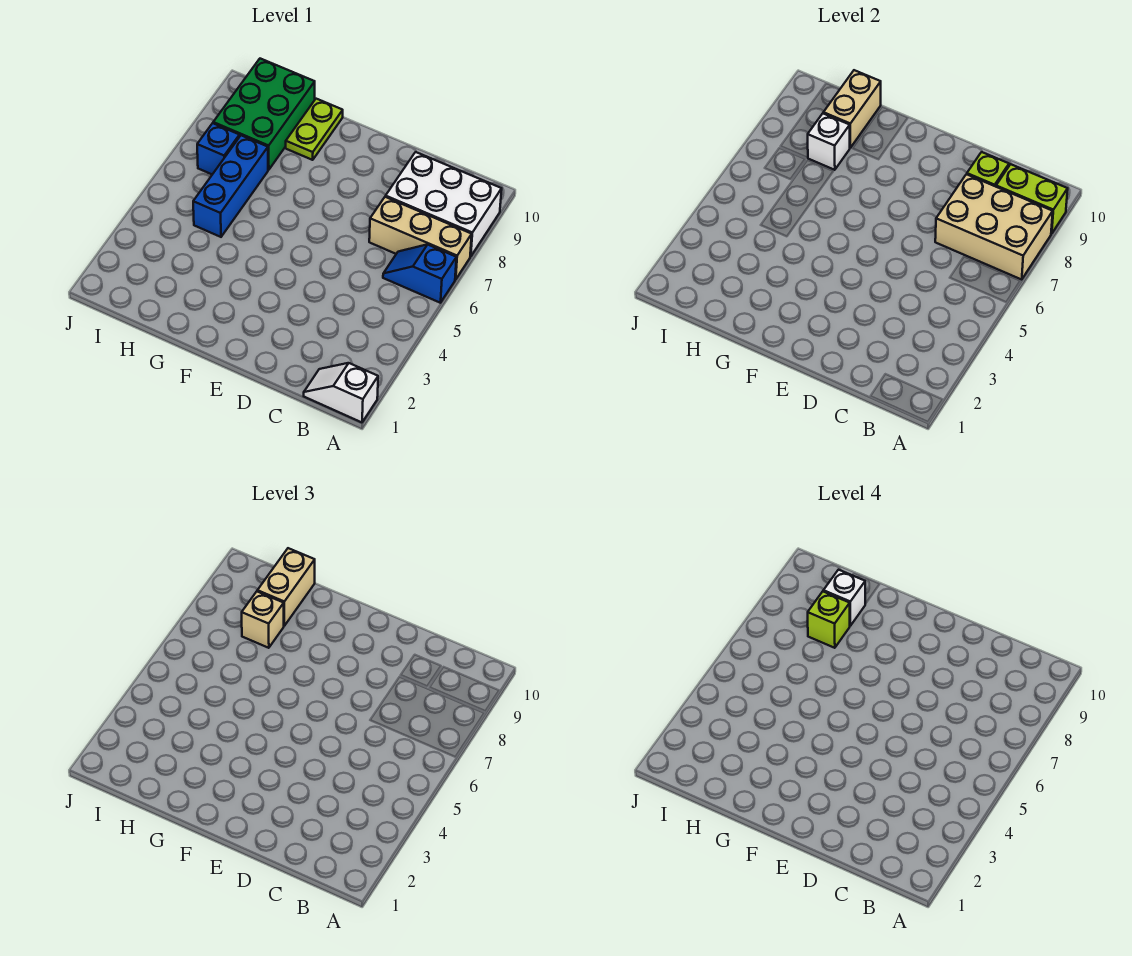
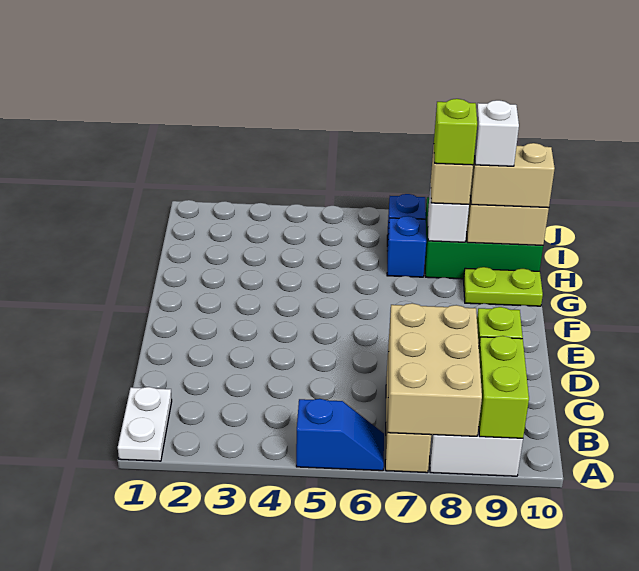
white slope A1:B1 level 1 top A -> white plate A1:B1 level 1
blue slope A6:B6 level 1 top A -> blue slope A5:A6 level 1 top 5
blue brick H5:H7 level 1 -> blue brick H7 level 1

